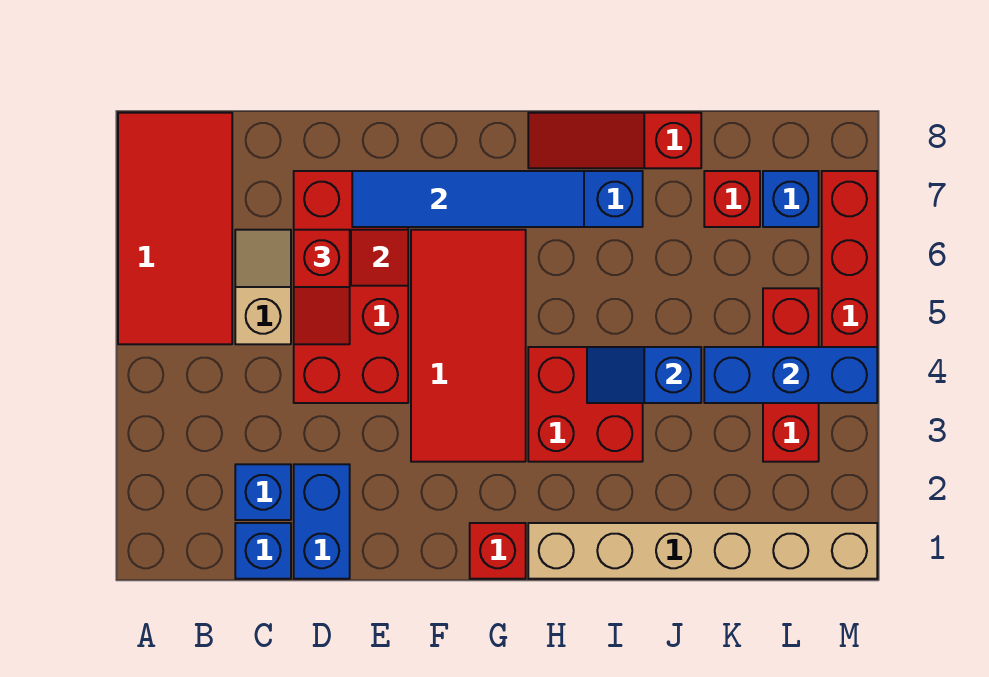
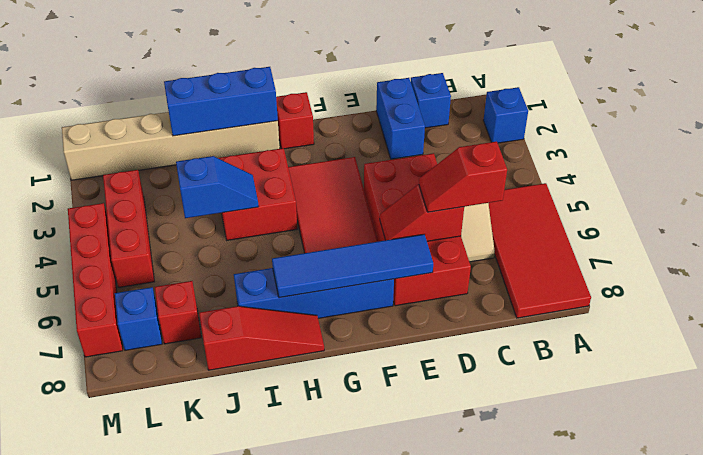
blue brick C2 level 1 -> blue brick A2 level 1
red slope D5:D6 level 3 top 6 -> red slope C6:D6 level 3 top C
blue brick K4:M4 level 2 -> blue brick H1:J1 level 2

